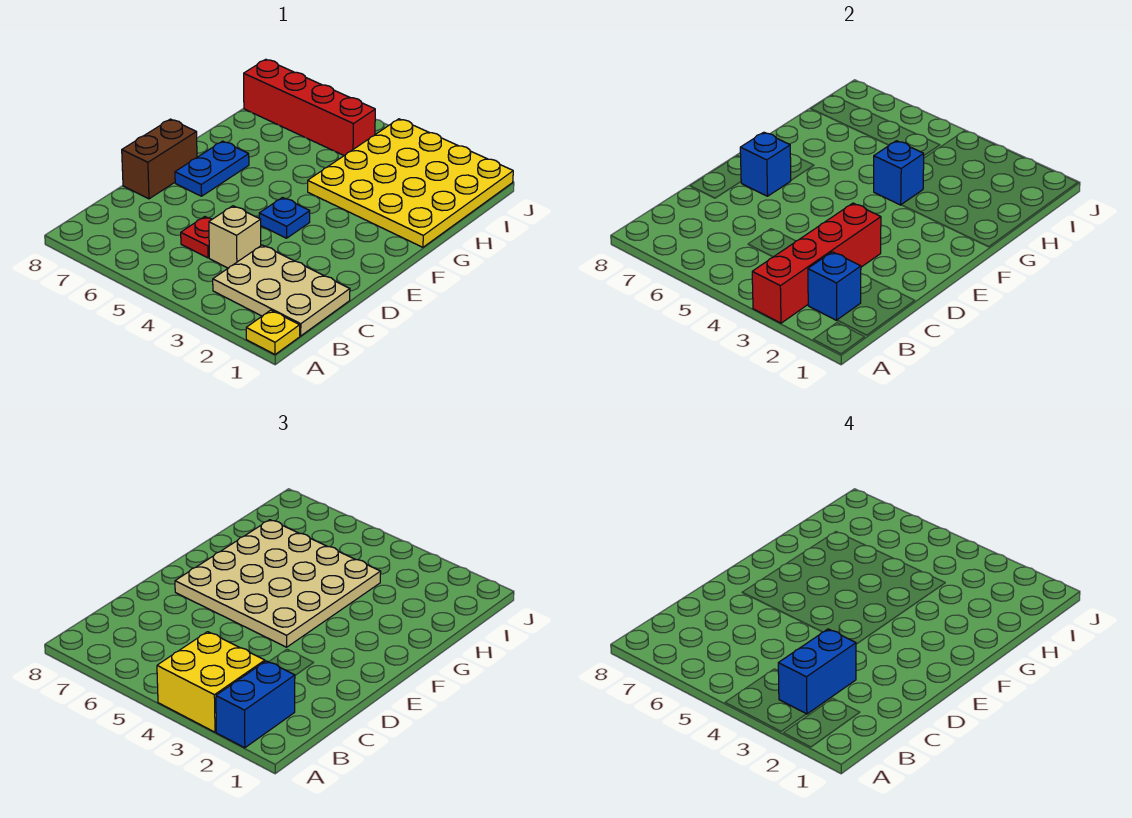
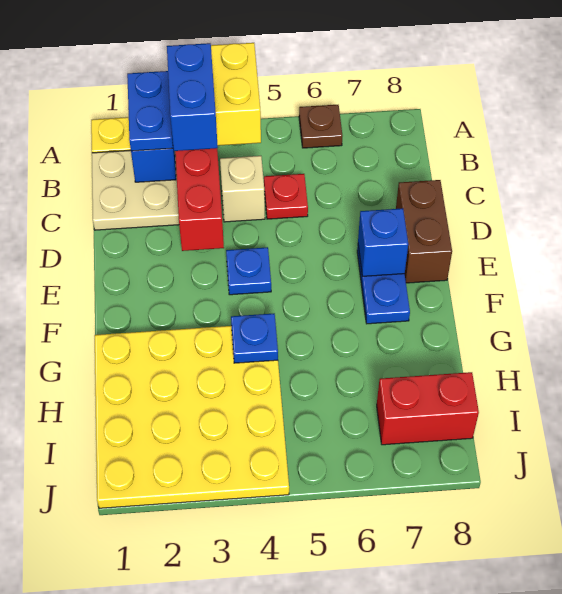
blue brick A2:B2 level 3 -> blue plate A2:B2 level 3
none -> brown plate A6 level 1
tan plate E4:H7 level 3 -> none
blue brick G4 level 2 -> blue plate G4 level 2
red brick I5:I8 level 1 -> red brick I7:I8 level 1

